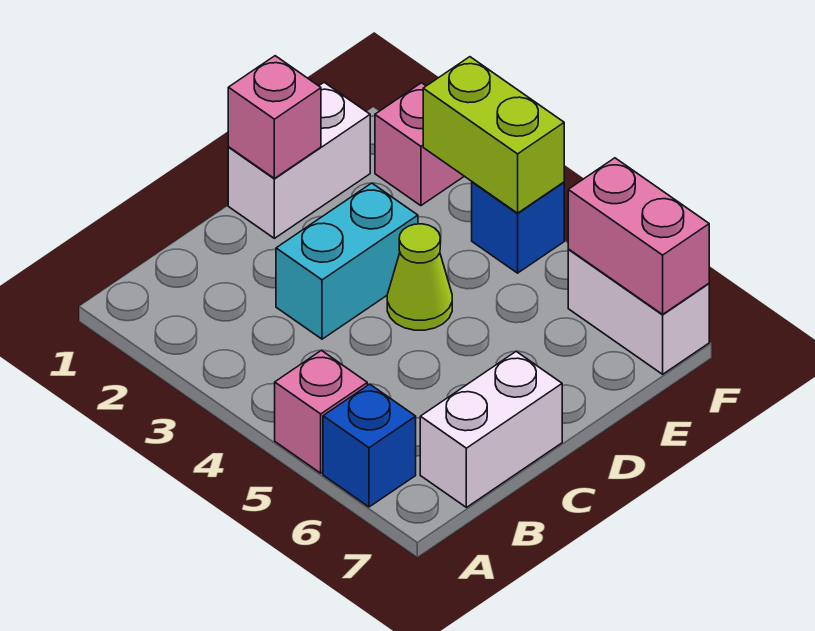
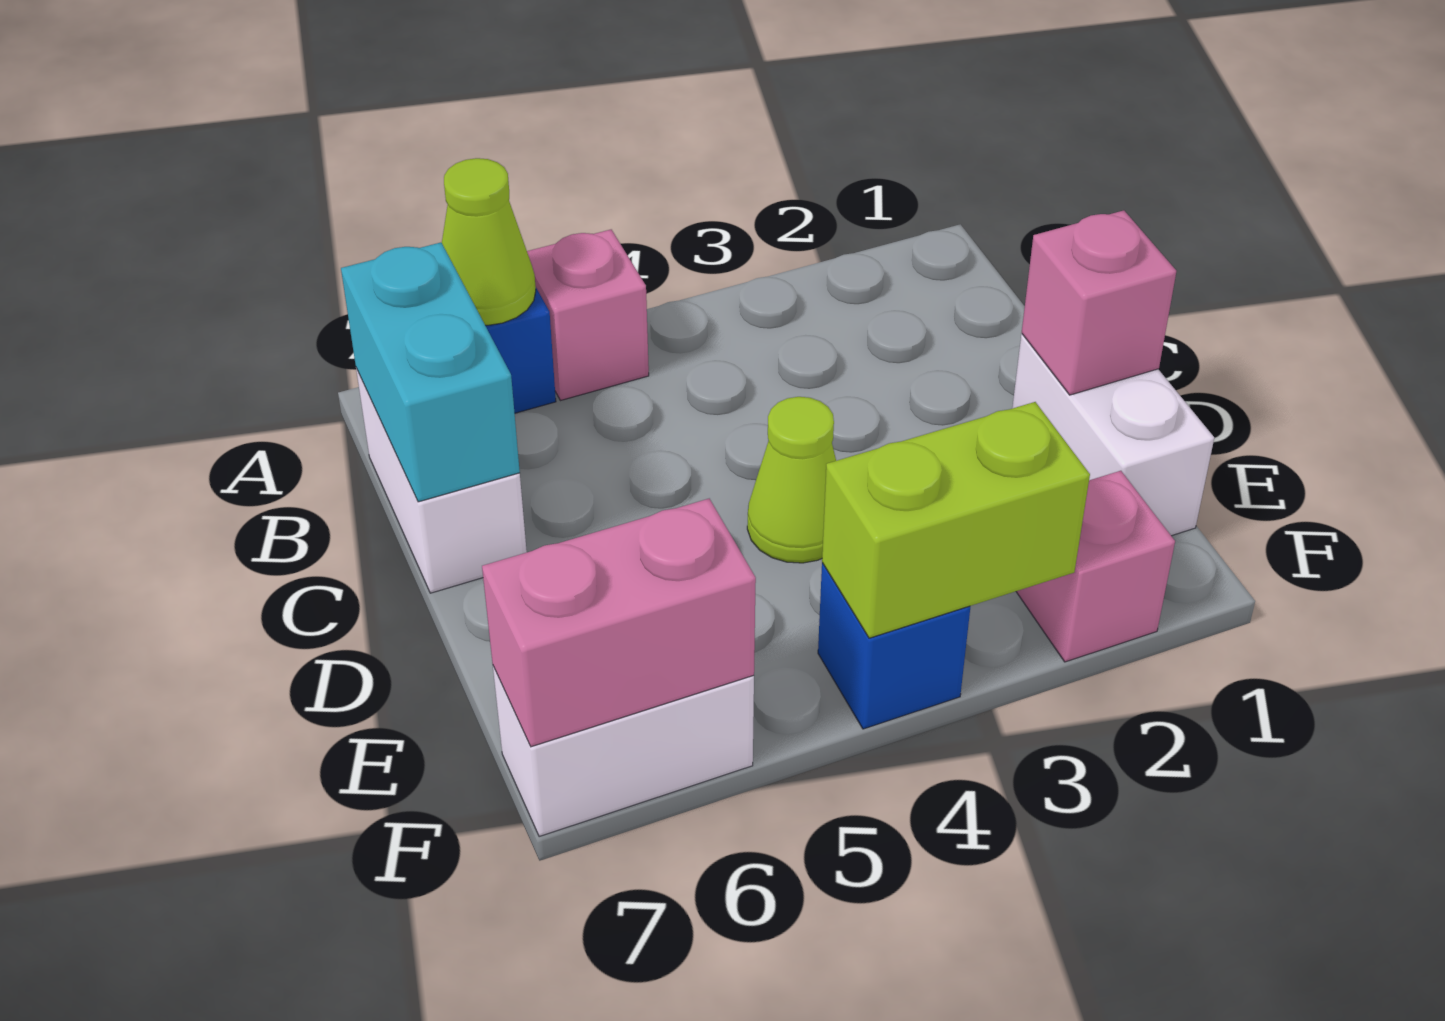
none -> lime cone A6 level 2
cyan brick C3:D3 level 1 -> cyan brick B7:C7 level 2

